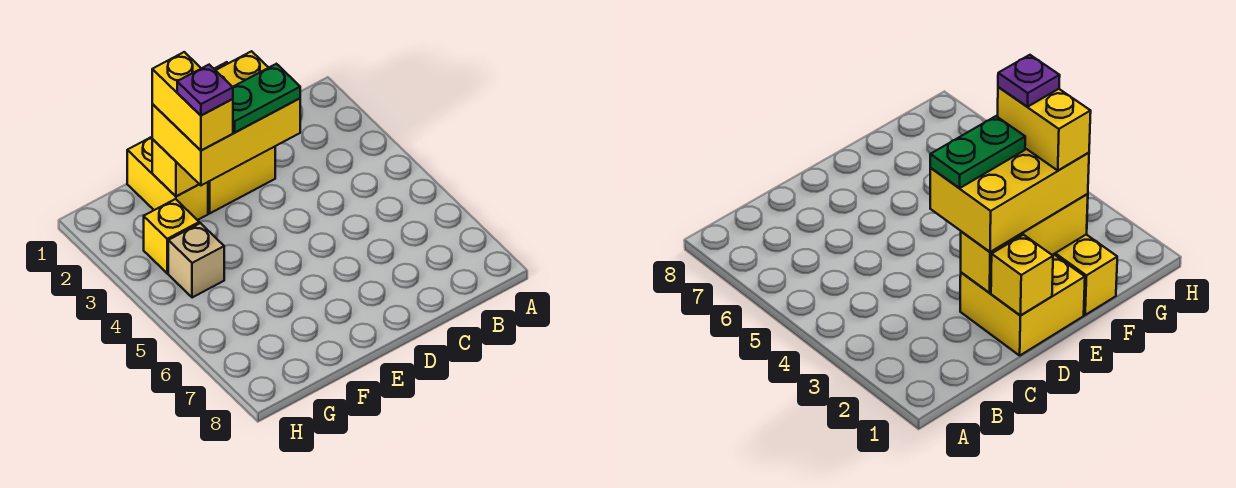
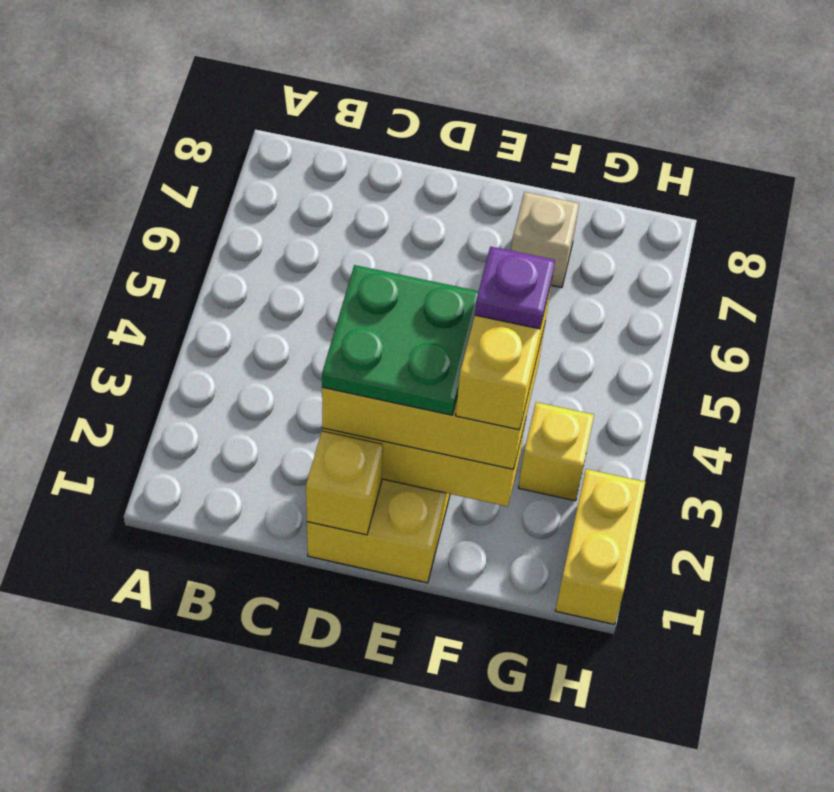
green plate D3:E3 level 4 -> green plate D2:E3 level 4
yellow brick F1:F2 level 1 -> yellow brick H1:H2 level 1
tan brick G4 level 1 -> tan brick F7 level 1

